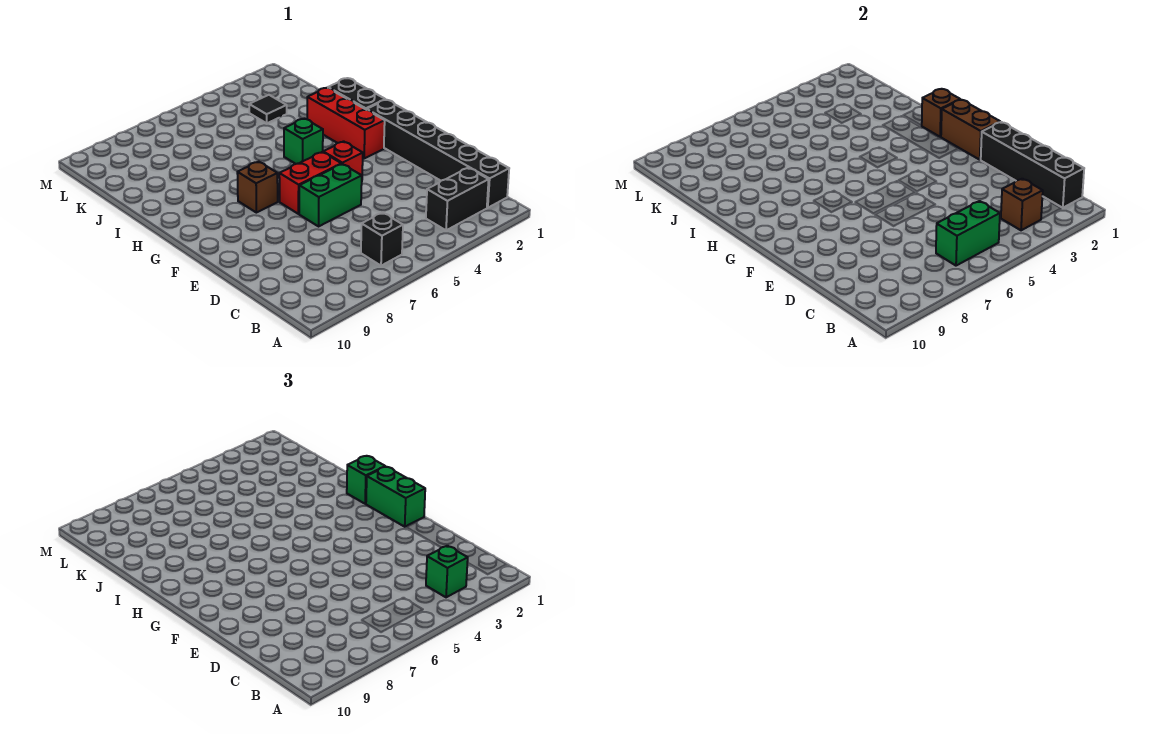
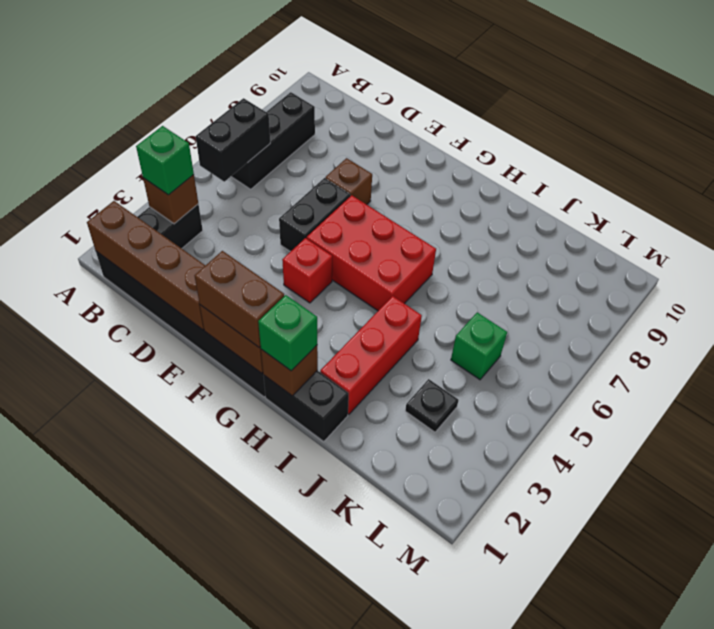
black brick B1:E1 level 2 -> brown brick B1:E1 level 2
green brick B5:B6 level 2 -> black brick B5:B6 level 2
black brick B6 level 1 -> black brick B6:B8 level 1
green brick E5:E6 level 1 -> black brick E5:E6 level 1
green brick F1:G1 level 3 -> brown brick F1:G1 level 3
red brick F5:F6 level 1 -> red brick F5:H6 level 1
red brick G2:I2 level 1 -> red brick I2:I4 level 1
brown brick G7 level 1 -> brown brick E7 level 1
green brick H4 level 1 -> green brick K5 level 1
black tile K3 level 1 -> black plate K3 level 1

